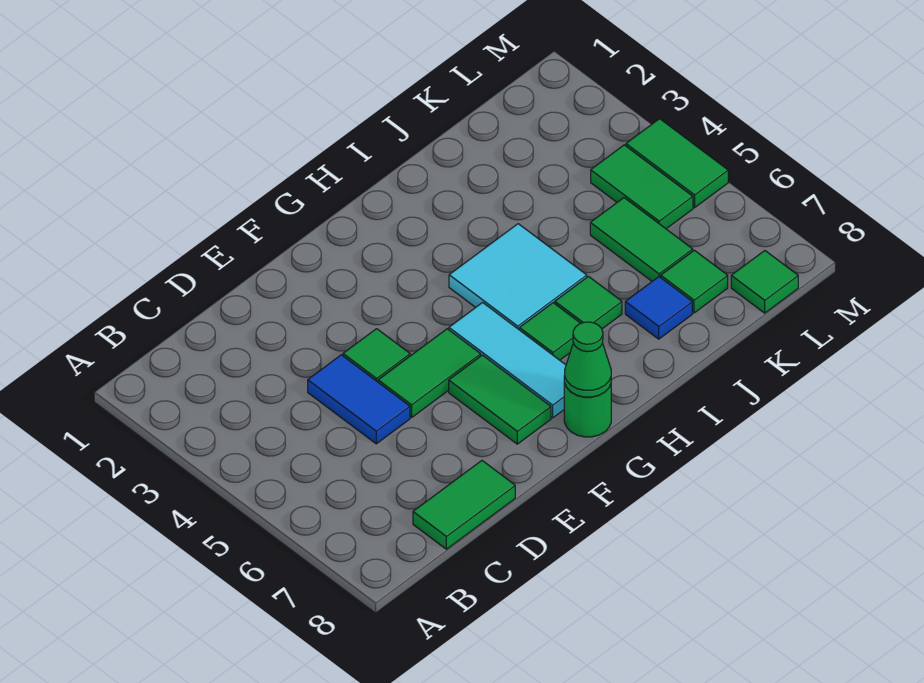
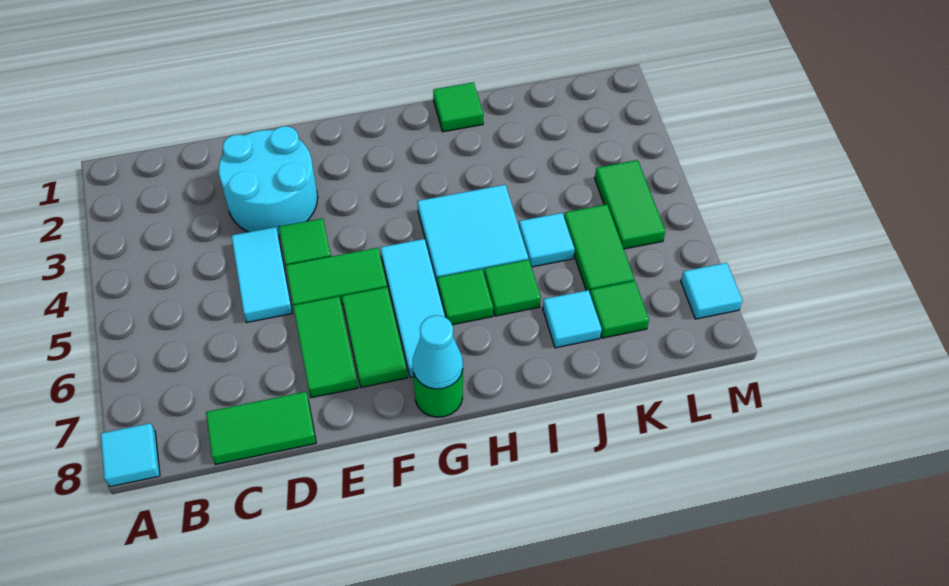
none -> cyan tile A8 level 1
none -> cyan round brick D2:E3 level 1
blue tile D4:D5 level 1 -> cyan tile D4:D5 level 1
green cone G8 level 2 -> cyan cone G8 level 2
none -> cyan tile J5 level 1
blue tile J7 level 1 -> cyan tile J7 level 1
green tile L8 level 1 -> green tile I1 level 1
green tile M4:M5 level 1 -> green tile E6:E7 level 1
none -> cyan tile M7 level 1

